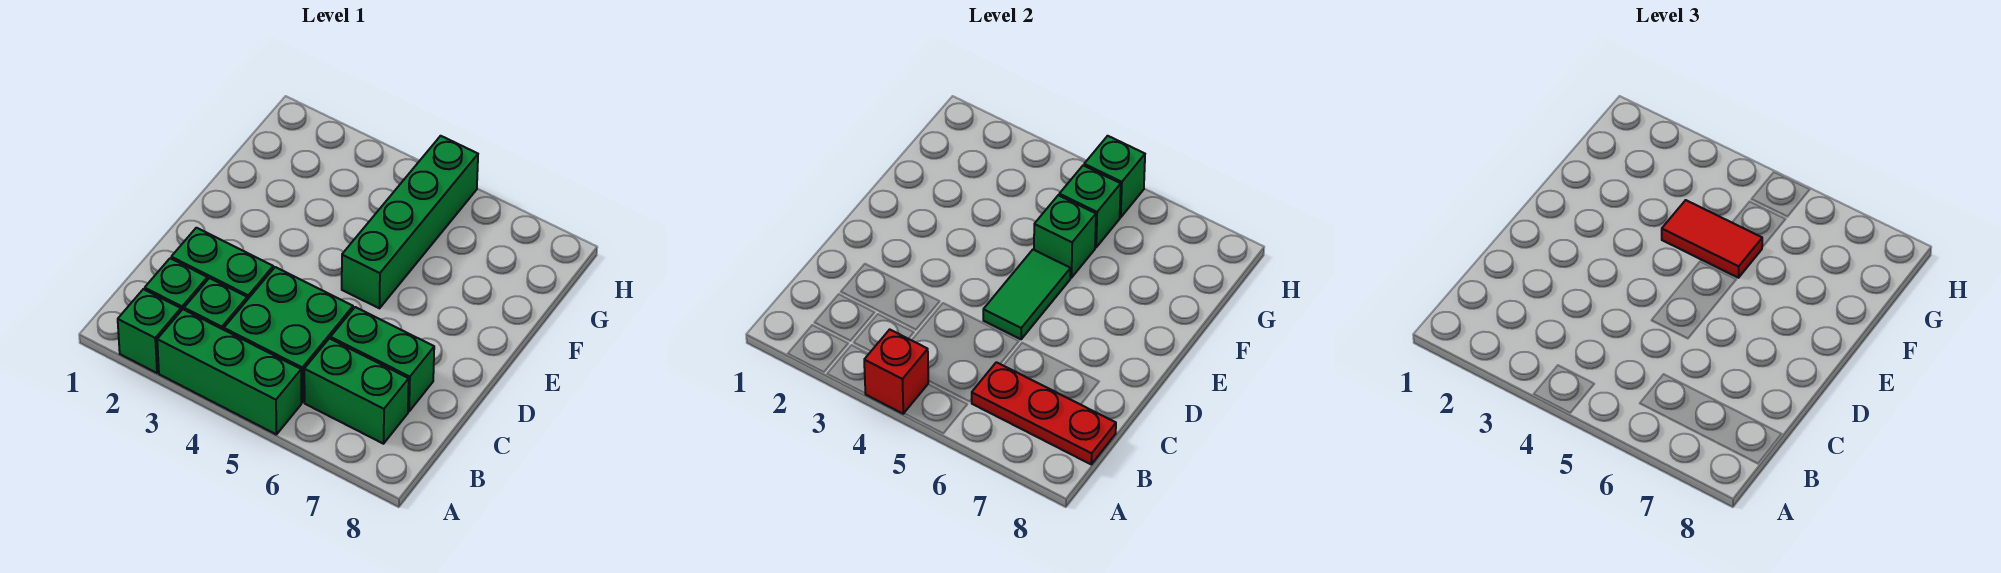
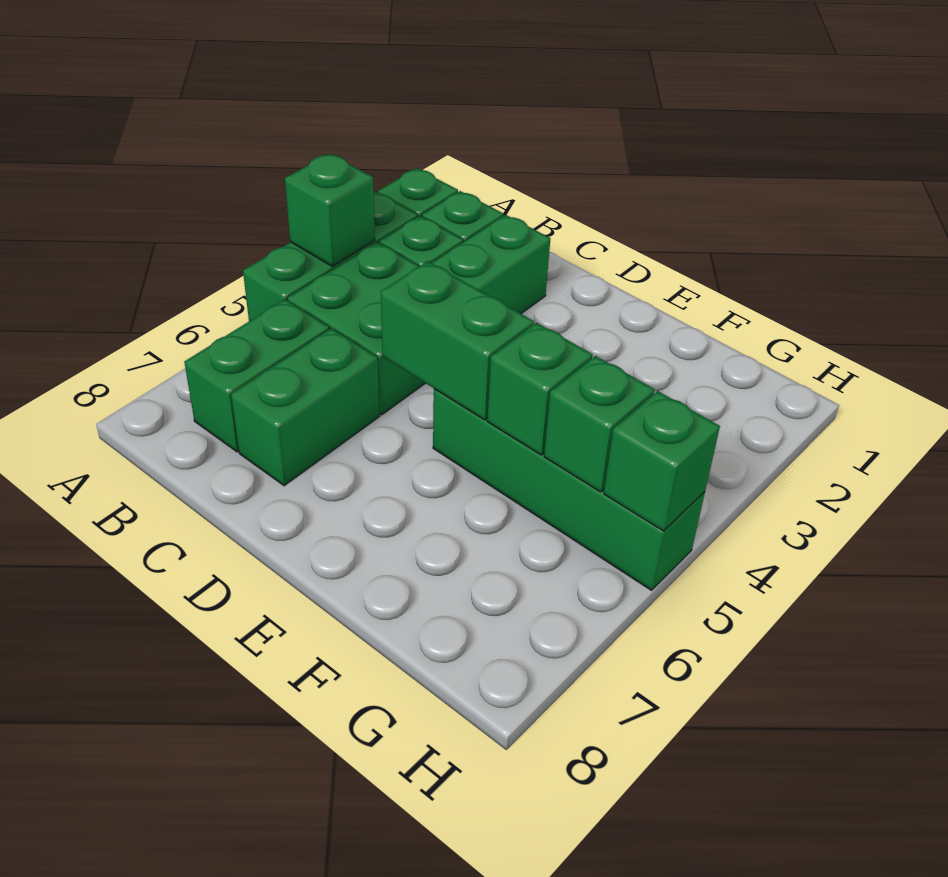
red brick A4 level 2 -> green brick A4 level 2
red plate B6:B8 level 2 -> none
green tile D5:E5 level 2 -> green brick D5:E5 level 2
red tile F4:F5 level 3 -> none

